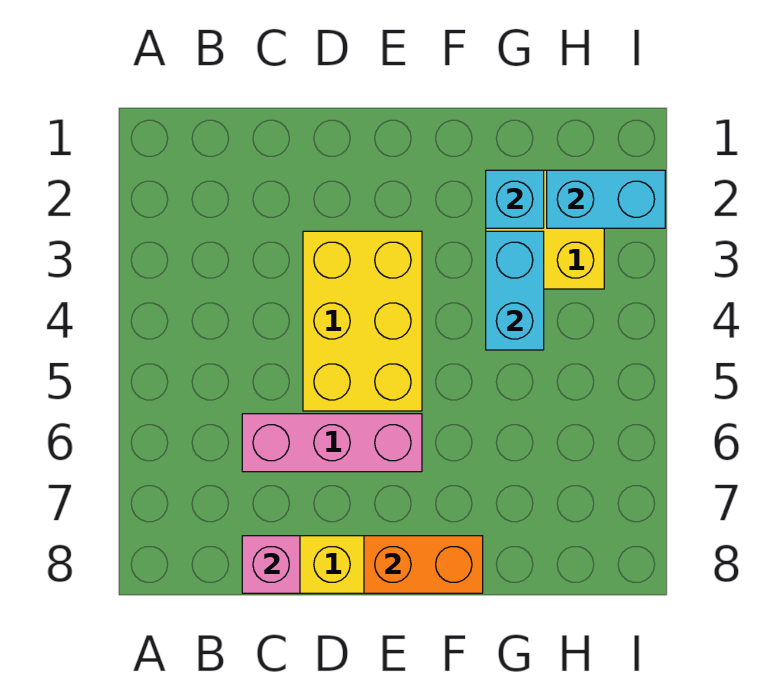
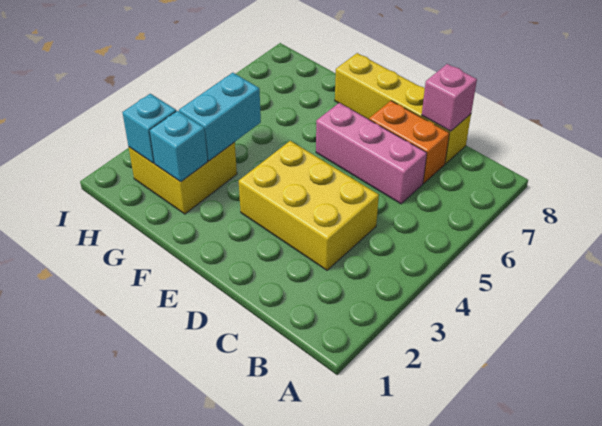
yellow brick D3:E5 level 1 -> yellow brick C3:E4 level 1
orange brick E8:F8 level 2 -> orange brick C7:D7 level 1
cyan brick H2:I2 level 2 -> cyan brick H2 level 2

